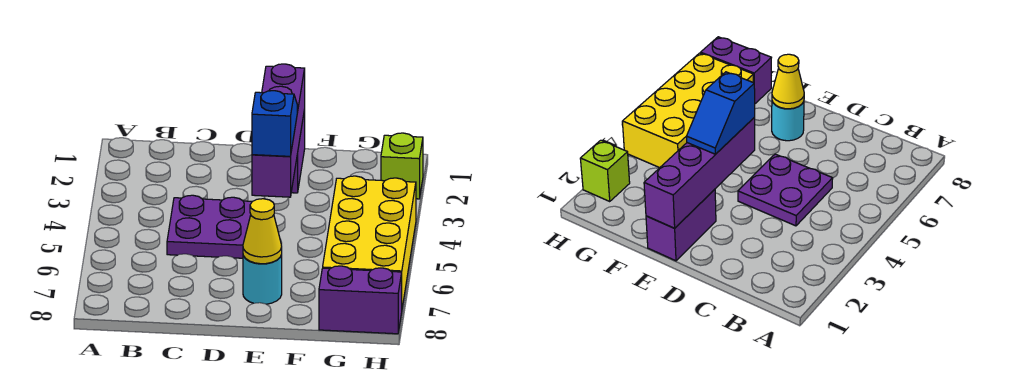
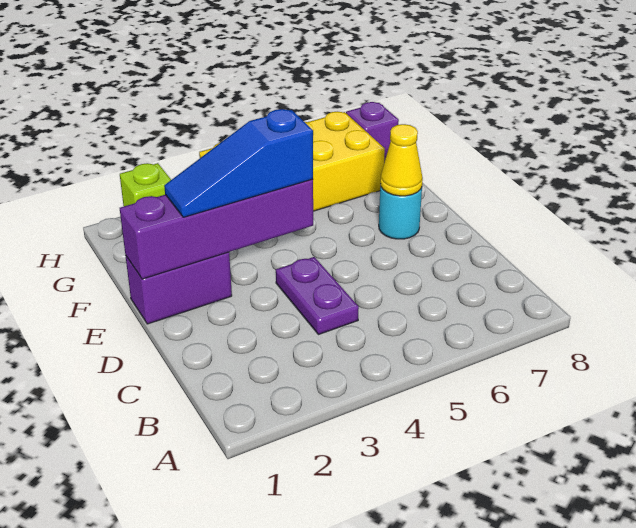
purple plate C4:D5 level 1 -> purple plate C4:D4 level 1
blue slope E3:E4 level 3 top 4 -> blue slope E2:E4 level 3 top 4
purple brick G8:H8 level 1 -> purple brick H8 level 1

